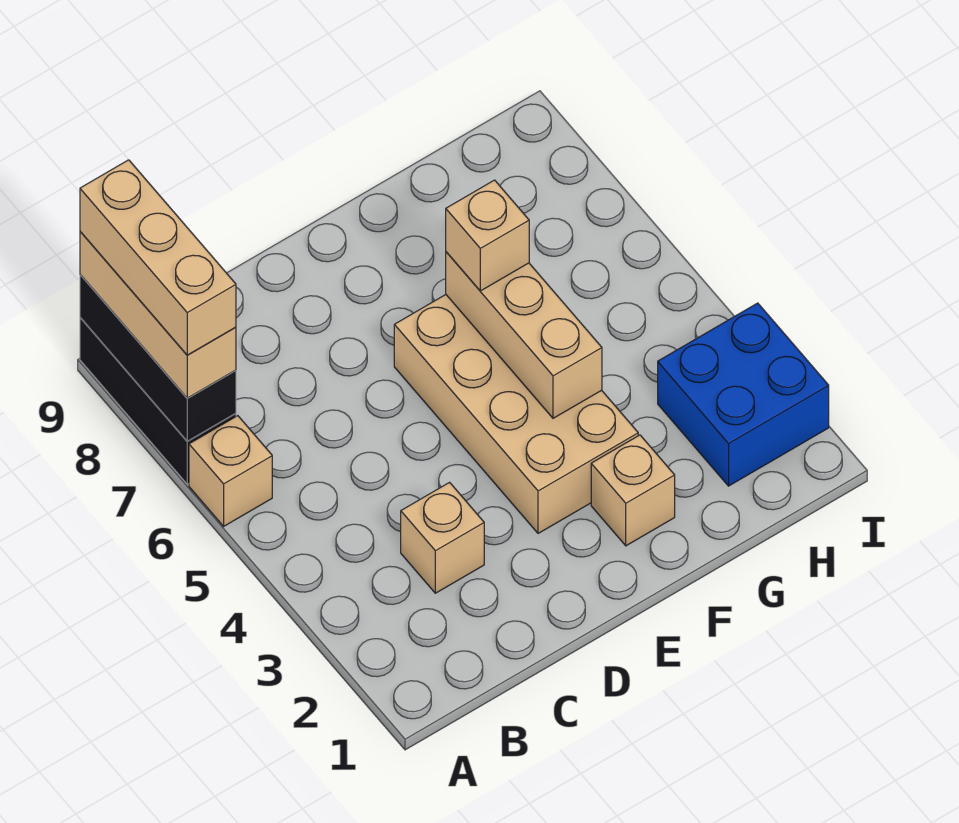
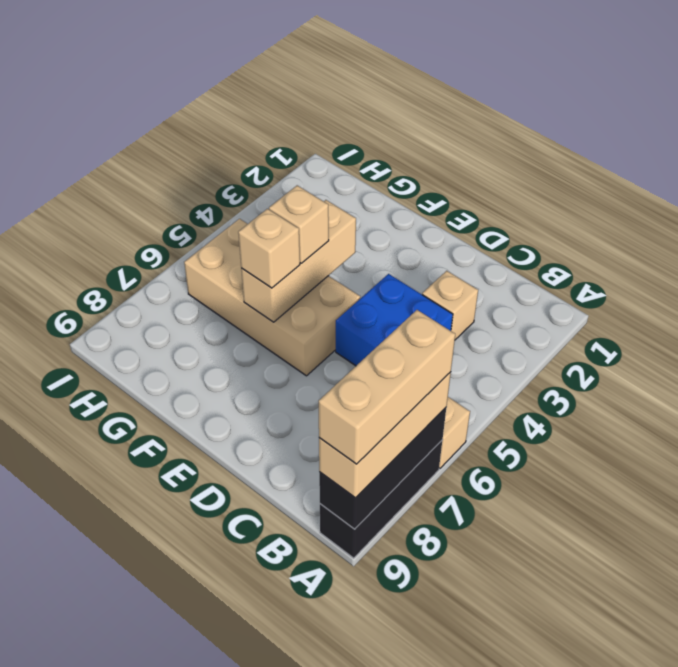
tan brick E3:F6 level 1 -> tan brick E5:H6 level 1
tan brick F2 level 1 -> tan brick F5 level 3
blue brick H2:I3 level 1 -> blue brick C4:D5 level 1

